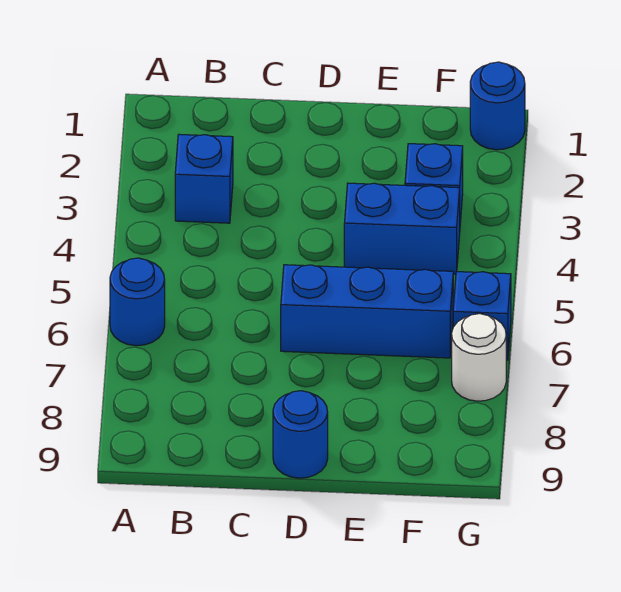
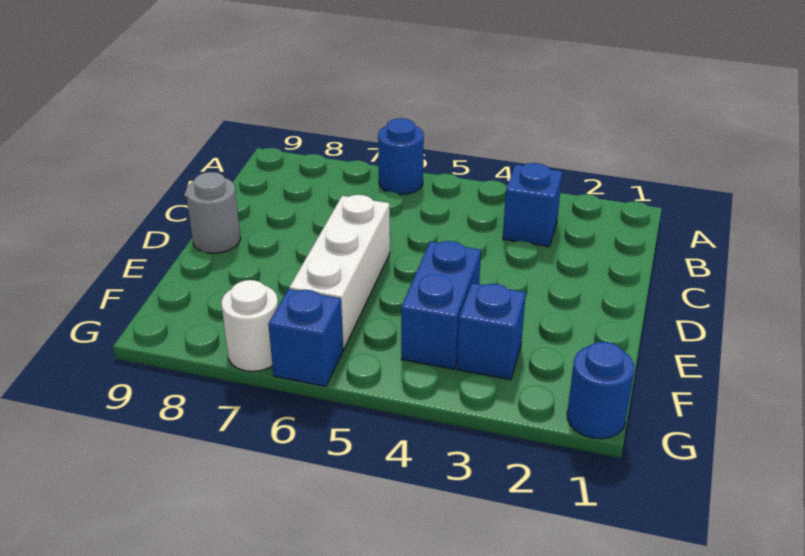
blue brick D6:F6 level 1 -> white brick D6:F6 level 1
blue round brick D9 level 1 -> grey round brick D9 level 1

